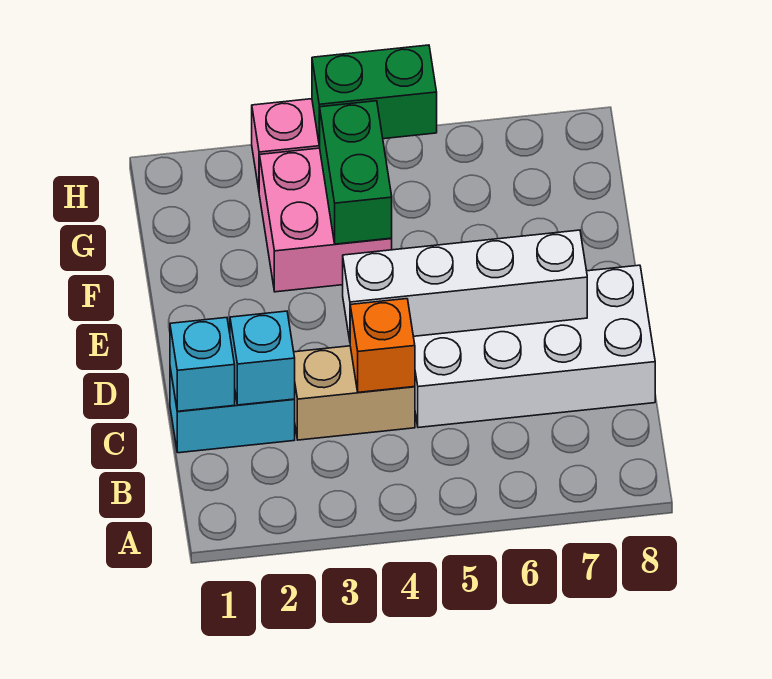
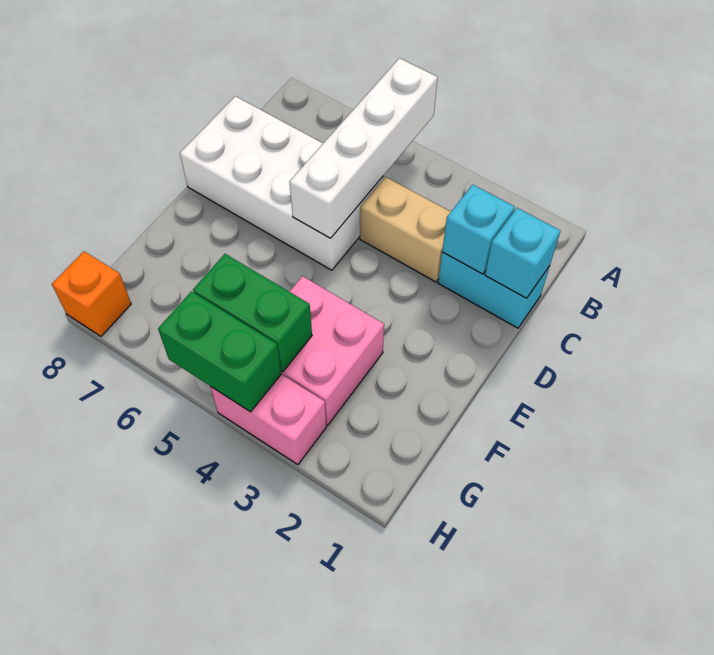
orange brick C4 level 2 -> orange brick H8 level 1
white brick D4:D7 level 2 -> white brick A5:D5 level 2
green brick F4:G4 level 2 -> green brick G4:G5 level 2

